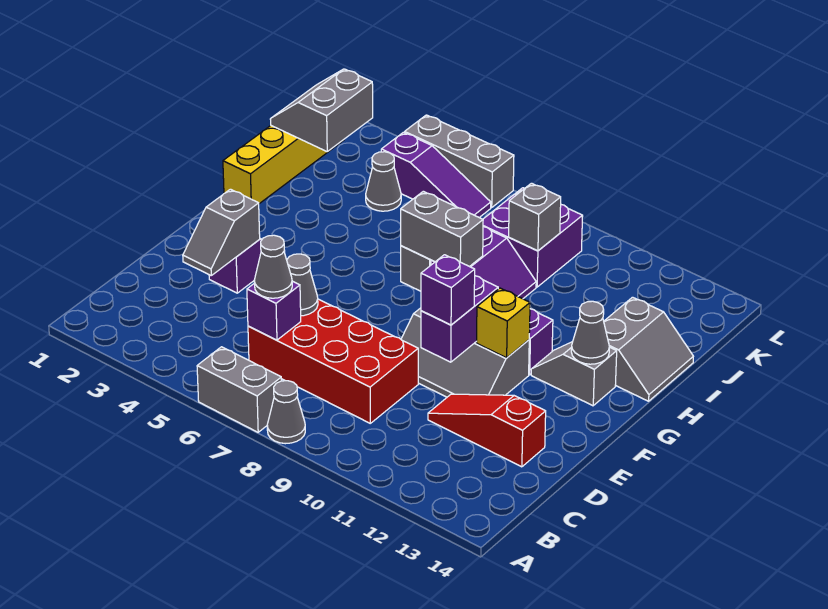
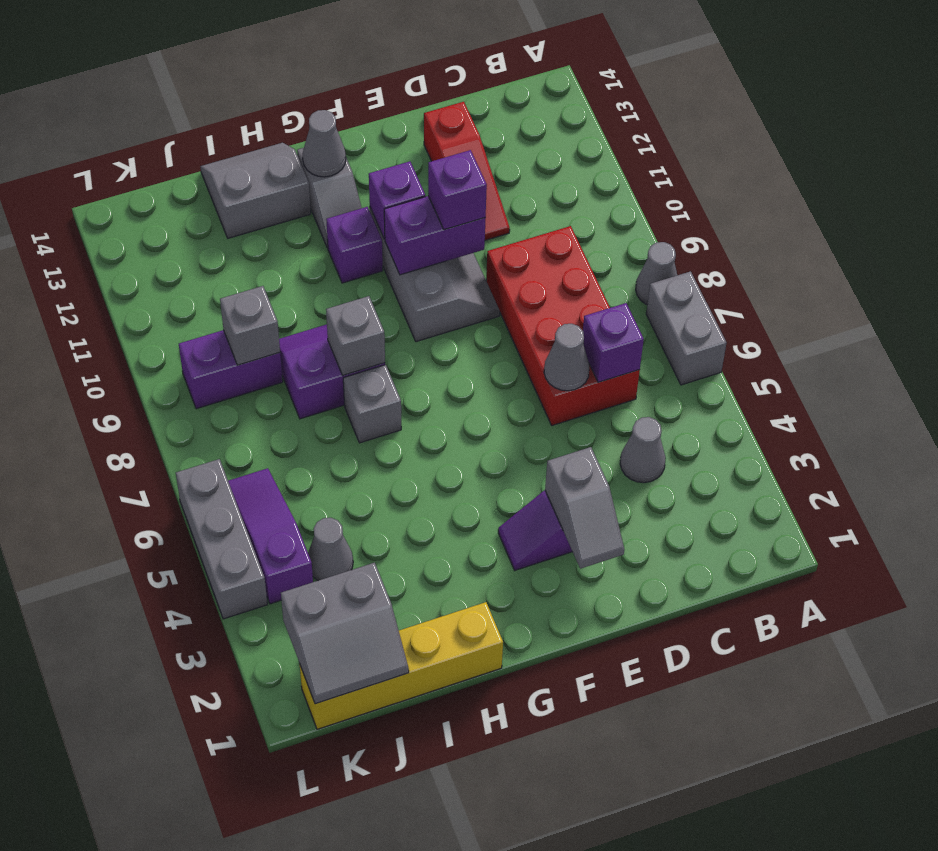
grey cone C6 level 3 -> grey cone C4 level 1
grey slope D3:E3 level 2 top E -> grey slope E2:E3 level 2 top 3
yellow brick F11 level 2 -> purple brick F11 level 2
grey brick H7:H8 level 2 -> grey brick H8 level 2
purple brick J8:K9 level 1 -> purple brick J9:K9 level 1

